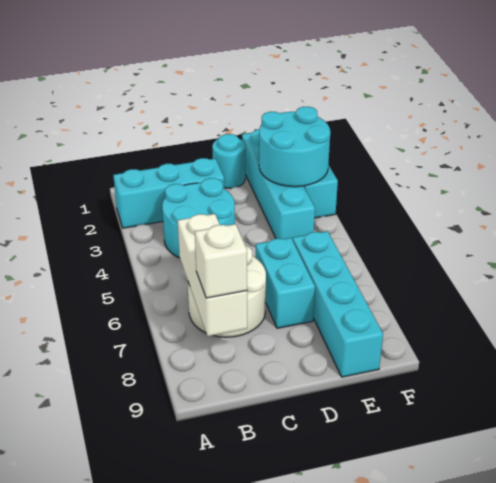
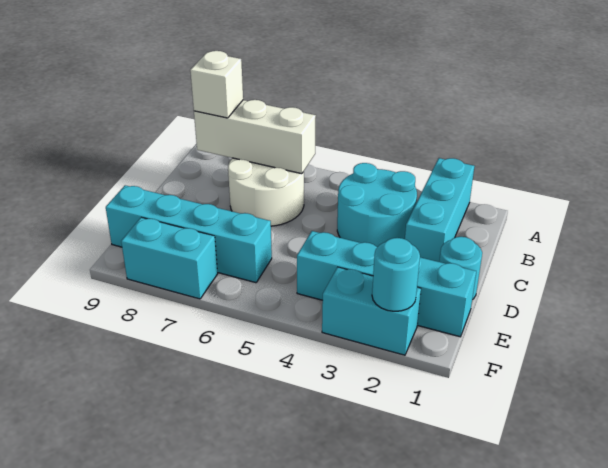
cyan brick D6:D7 level 1 -> cyan brick F7:F8 level 1
cyan round brick E2:F3 level 2 -> cyan round brick F2 level 2

